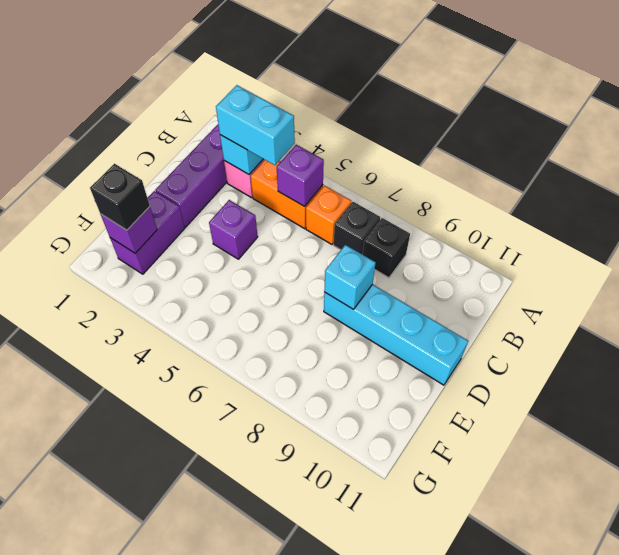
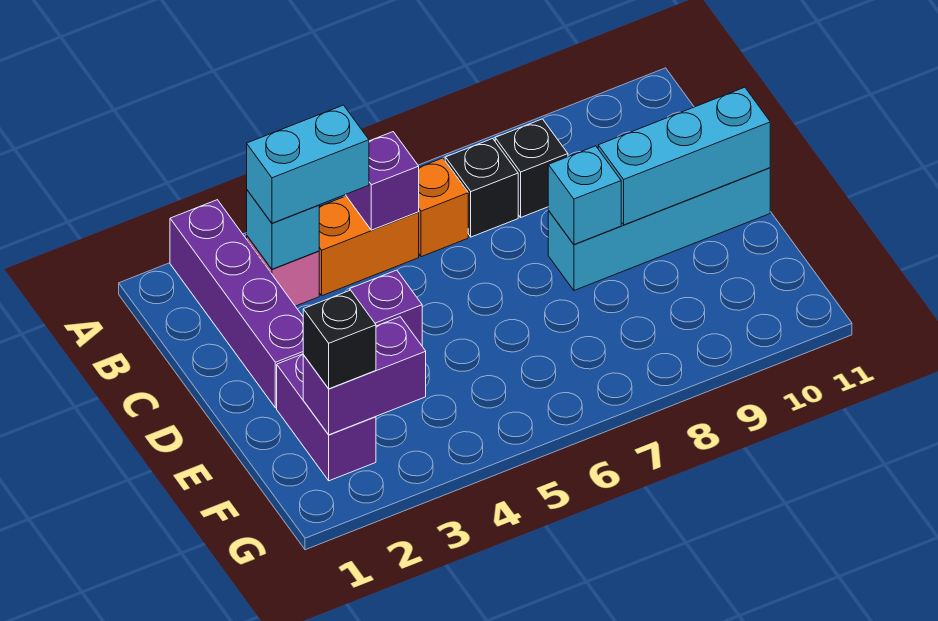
none -> cyan brick D9:D11 level 2
purple brick F2 level 2 -> purple brick F2:F3 level 2

